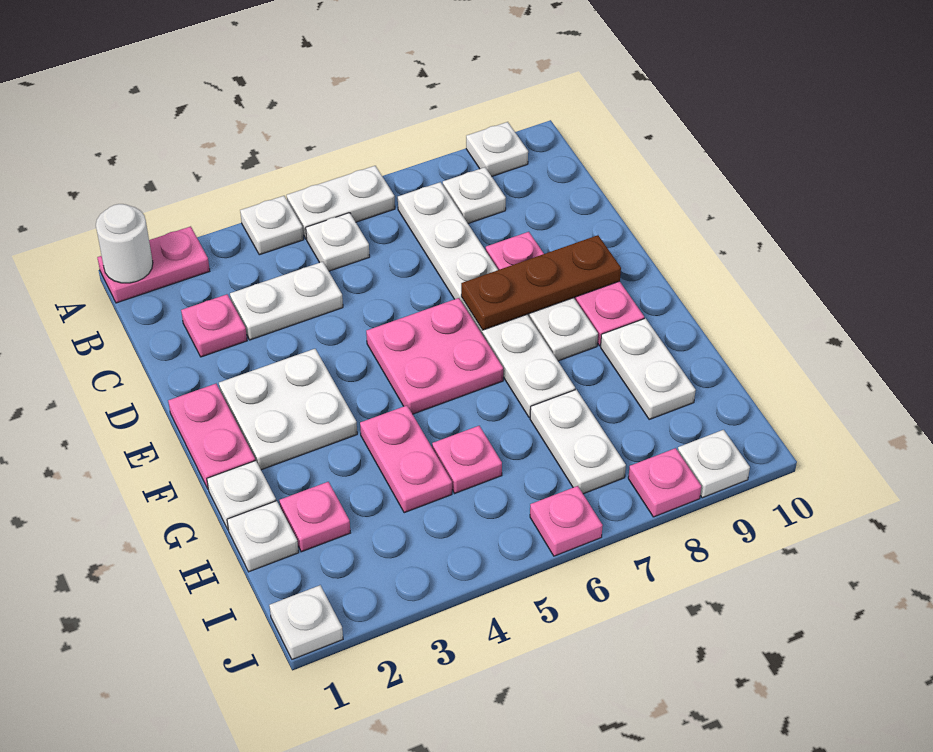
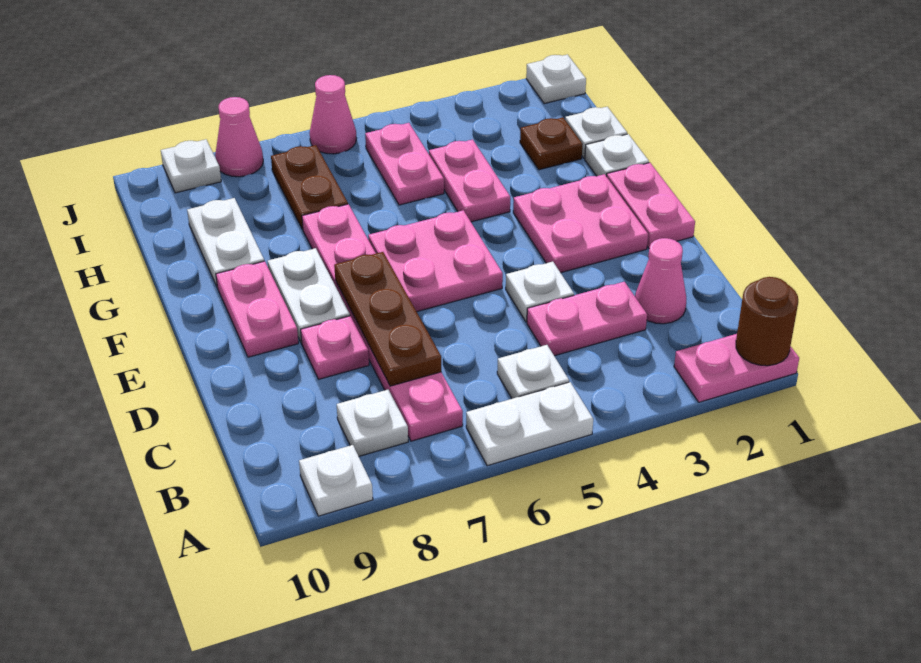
white round brick A1 level 2 -> brown round brick A1 level 2
white plate A4 level 1 -> white plate D4 level 1
white plate B7:G7 level 1 -> pink plate B7:G7 level 1
pink plate C2 level 1 -> pink cone C2 level 1
white plate C3:C4 level 1 -> pink plate C3:C4 level 1
white plate E2:F3 level 1 -> pink plate E2:F3 level 1
brown plate E7:E9 level 2 -> brown plate C7:E7 level 2
pink plate H2 level 1 -> brown plate H2 level 1
pink plate H5 level 1 -> pink plate H5:I5 level 1
white plate H7:I7 level 1 -> brown plate H7:I7 level 1
pink plate J6 level 1 -> pink cone J6 level 1
pink plate J8 level 1 -> pink cone J8 level 1

